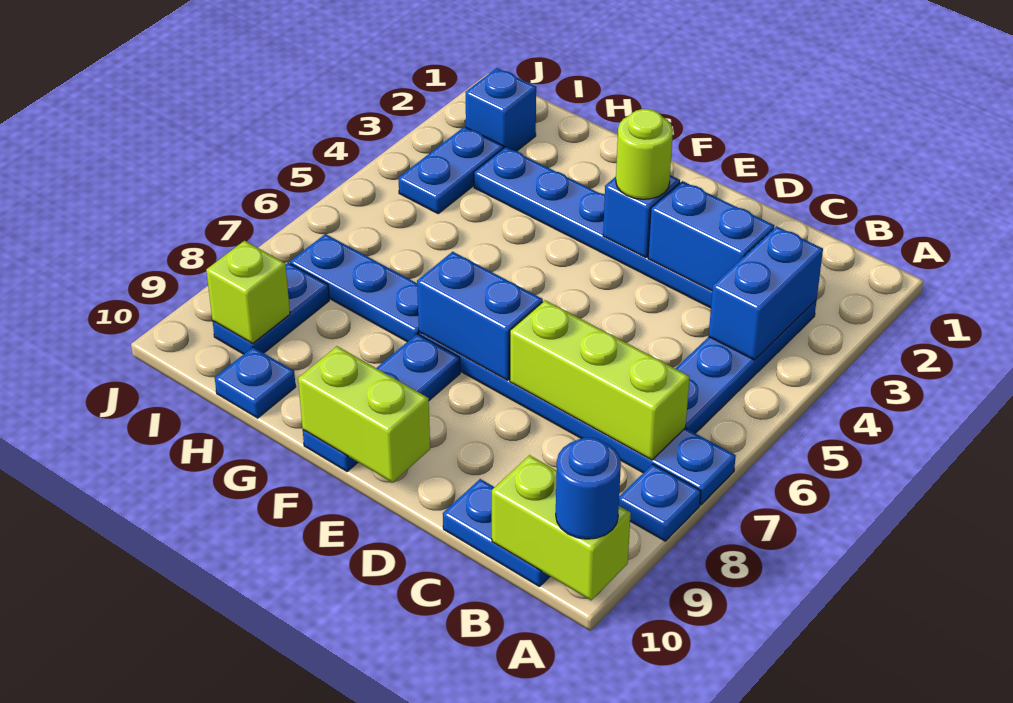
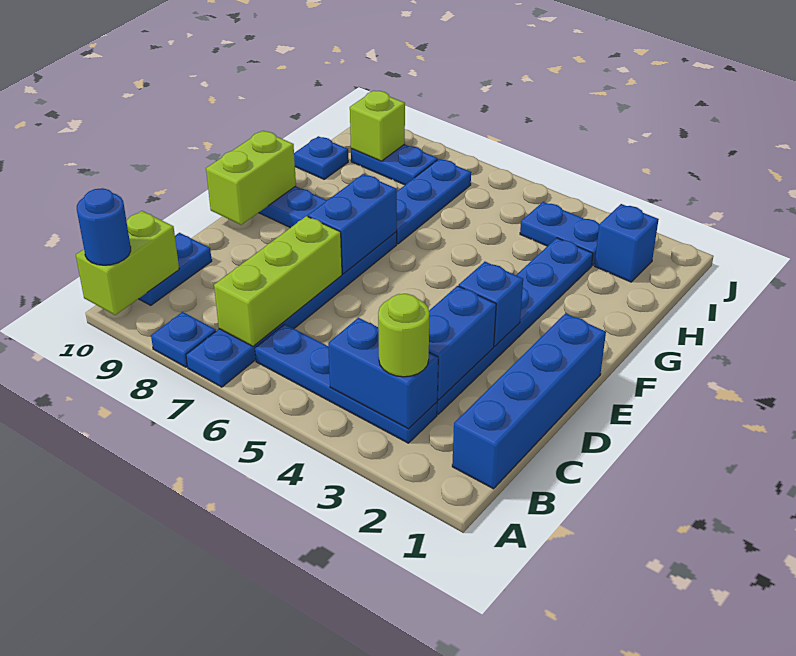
none -> blue brick B1:E1 level 1
lime round brick E3 level 3 -> lime round brick B3 level 3

